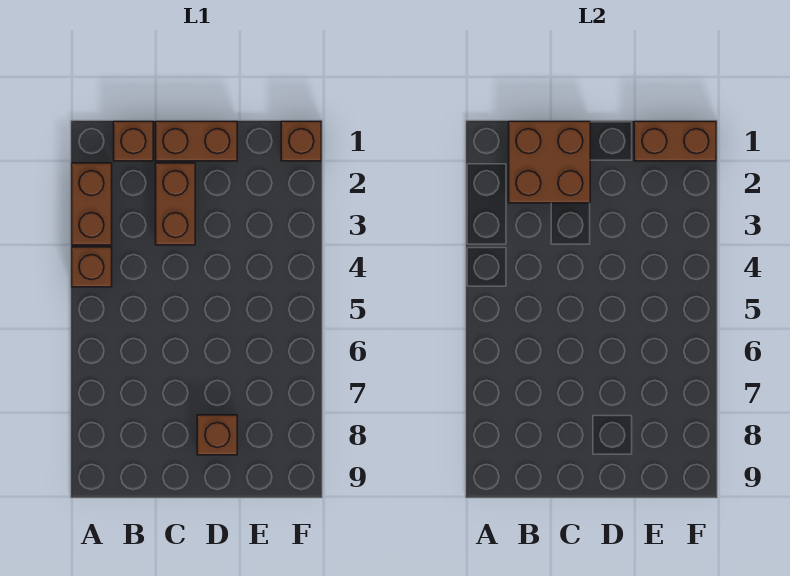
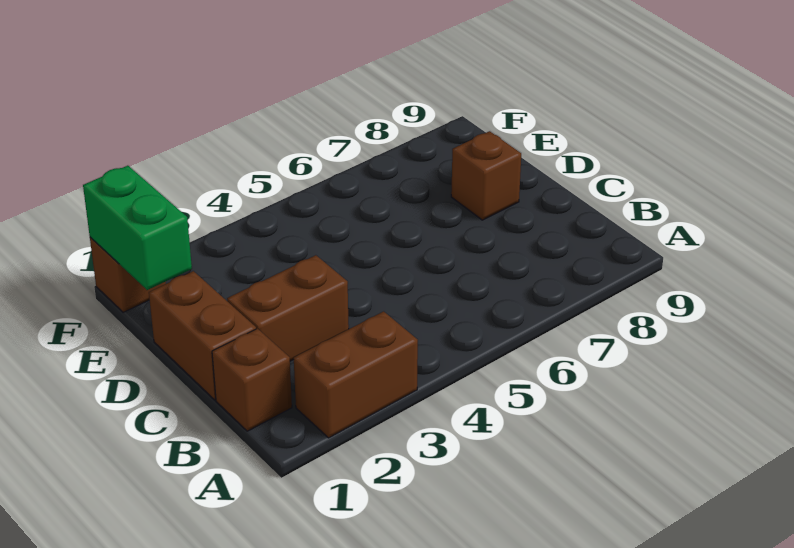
brown brick A4 level 1 -> none
brown brick B1:C2 level 2 -> none
brown brick E1:F1 level 2 -> green brick E1:F1 level 2

